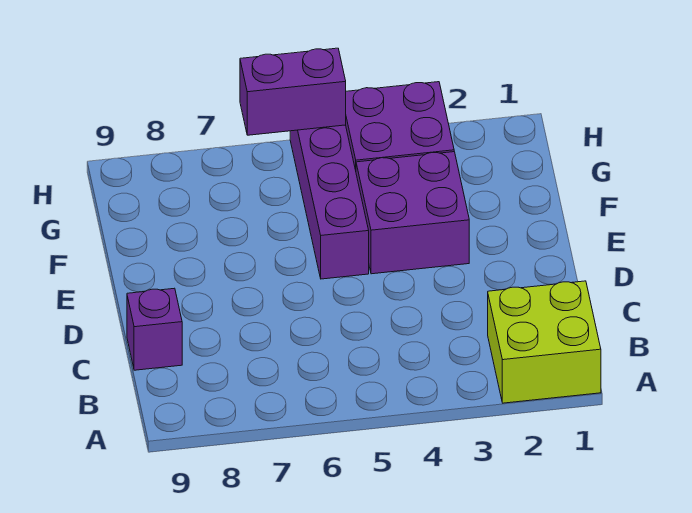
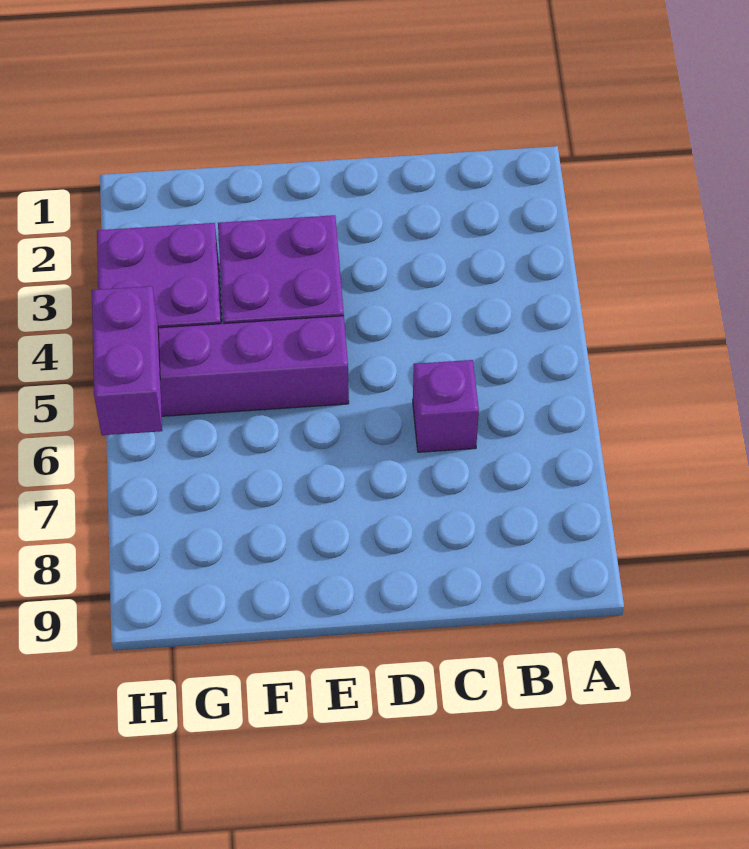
lime brick A1:B2 level 1 -> none
purple brick C9 level 1 -> purple brick C6 level 1

